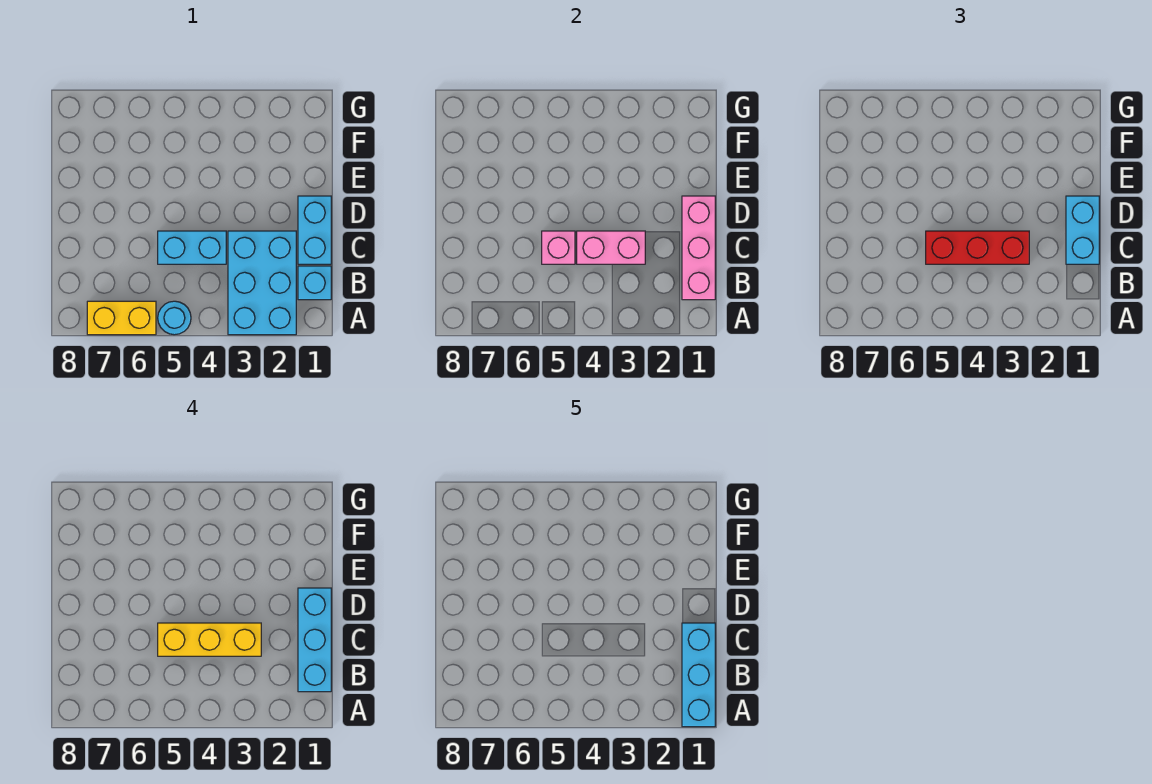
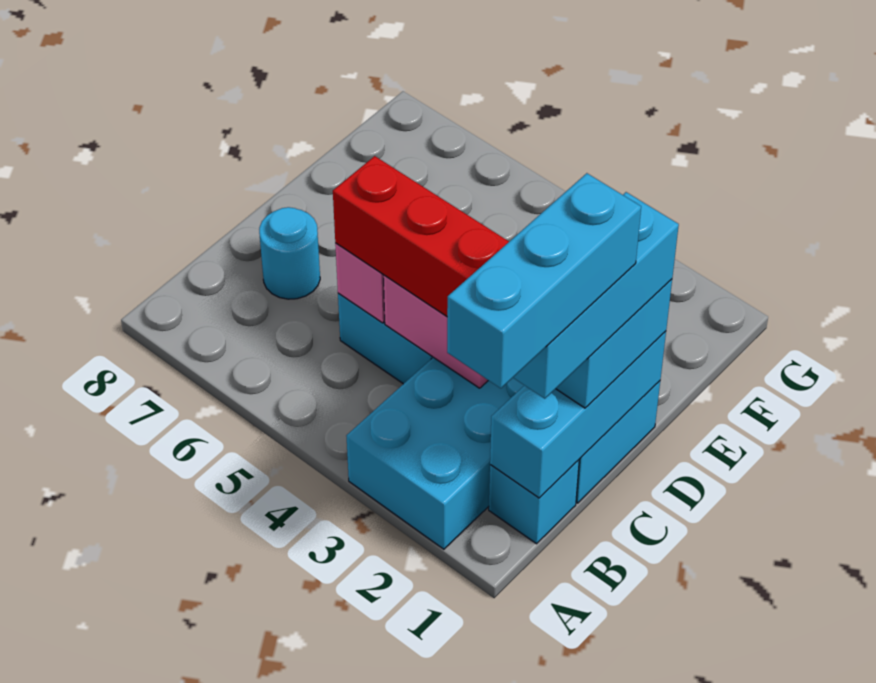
cyan round brick A5 level 1 -> cyan round brick C7 level 1
yellow brick A6:A7 level 1 -> none
pink brick B1:D1 level 2 -> cyan brick B1:D1 level 2
yellow brick C3:C5 level 4 -> none

